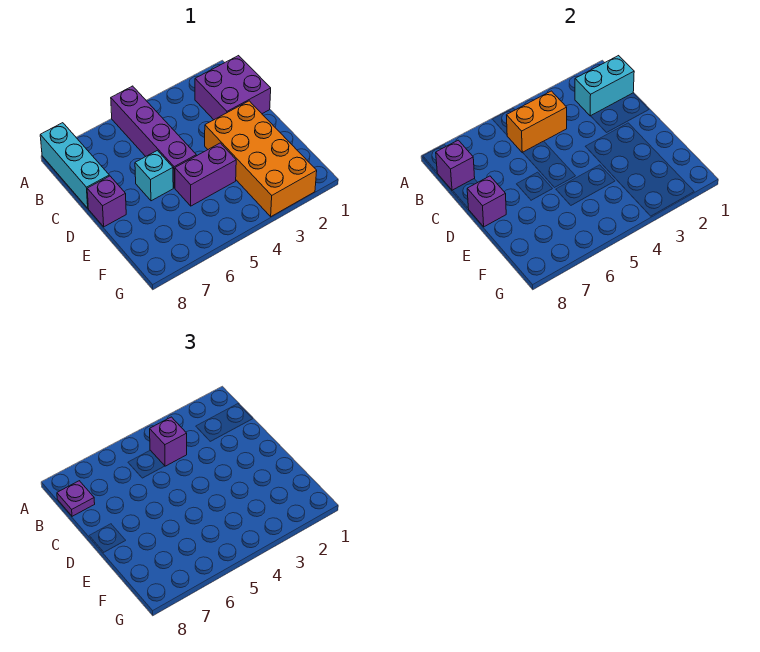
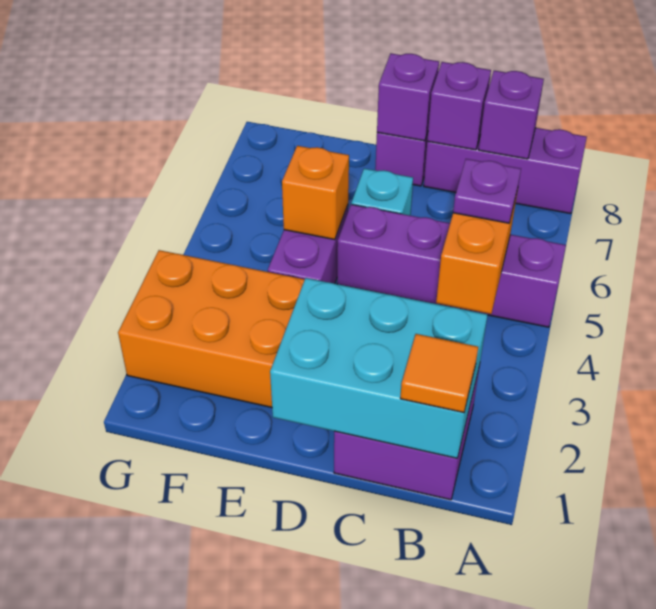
cyan brick A8:C8 level 1 -> purple brick A8:C8 level 1
cyan brick B1:B2 level 2 -> cyan brick B1:D2 level 2
none -> orange tile B1 level 3
purple brick B4 level 3 -> purple brick C8 level 2
purple plate B8 level 3 -> purple plate B5 level 3
none -> orange brick E5 level 2

